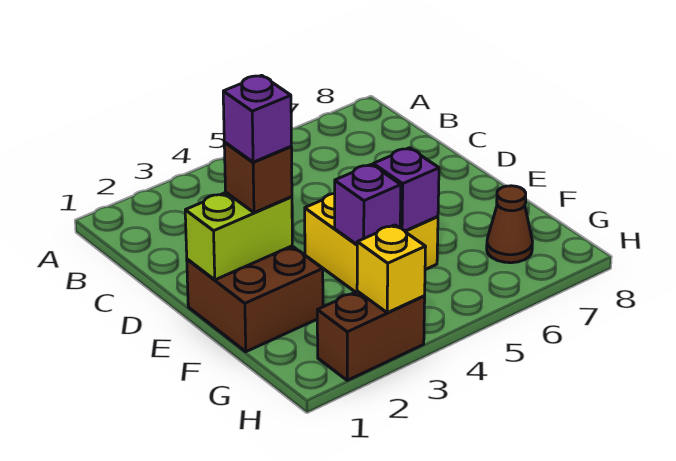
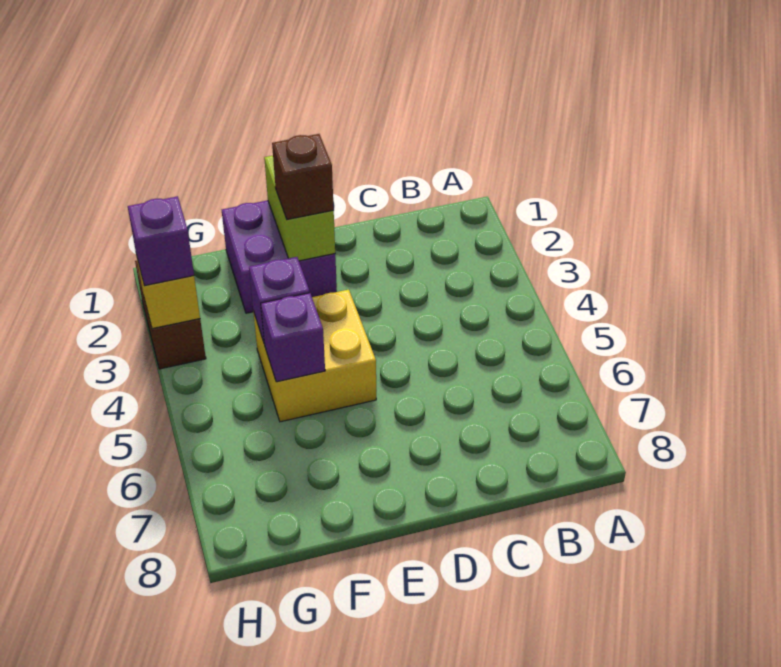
brown brick E1:F2 level 1 -> purple brick E1:F2 level 1
purple brick E2 level 4 -> purple brick H3 level 3
brown cone G7 level 1 -> none

